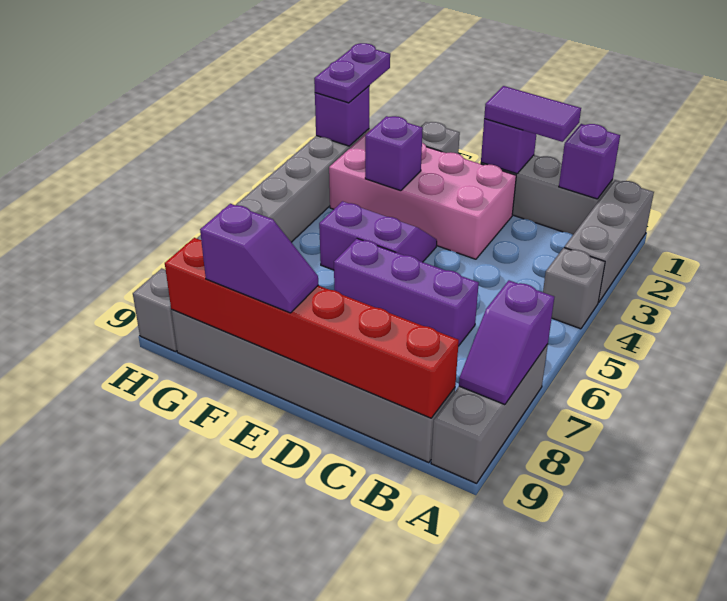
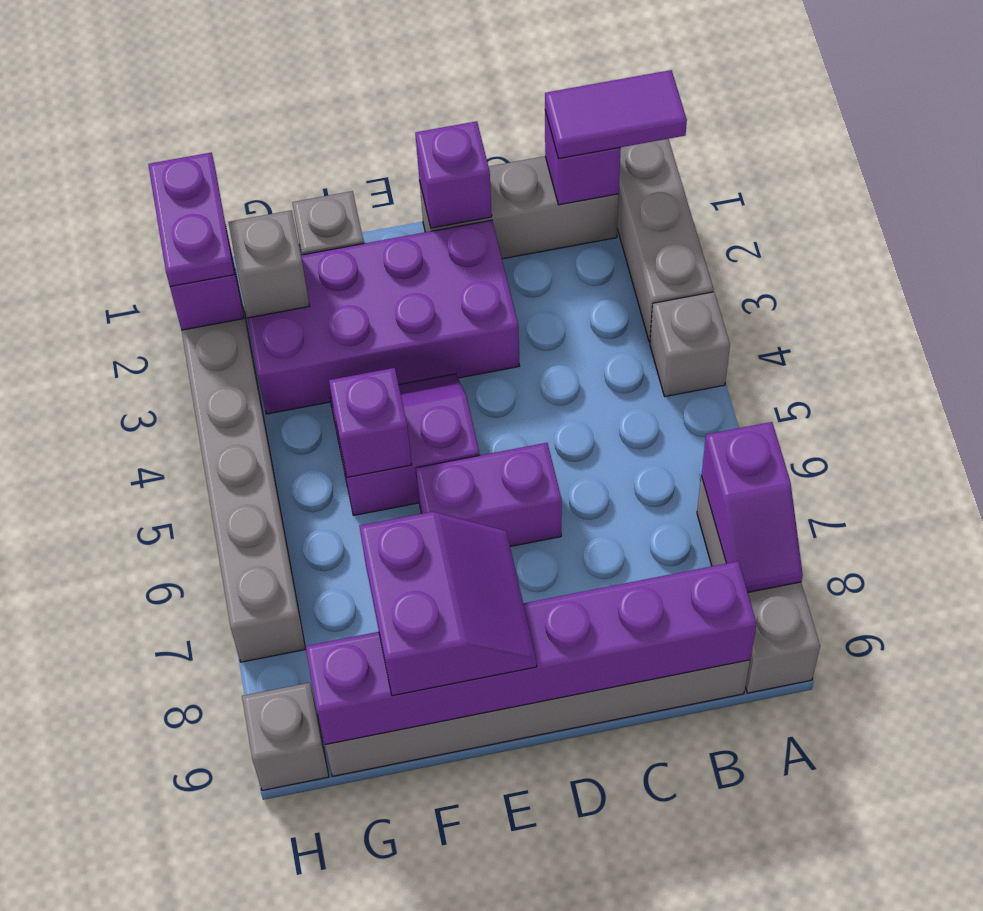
red brick B9:G9 level 2 -> purple brick B9:G9 level 2
purple tile C1:D1 level 3 -> purple tile A1:B1 level 3
purple brick C6:E6 level 1 -> purple brick D6:E6 level 1
pink brick D2:G3 level 1 -> purple brick D2:G3 level 1
purple slope E9:F9 level 3 top F -> purple slope E8:F9 level 3 top F
purple brick F3 level 2 -> purple brick F5 level 2
none -> grey brick G2 level 2

